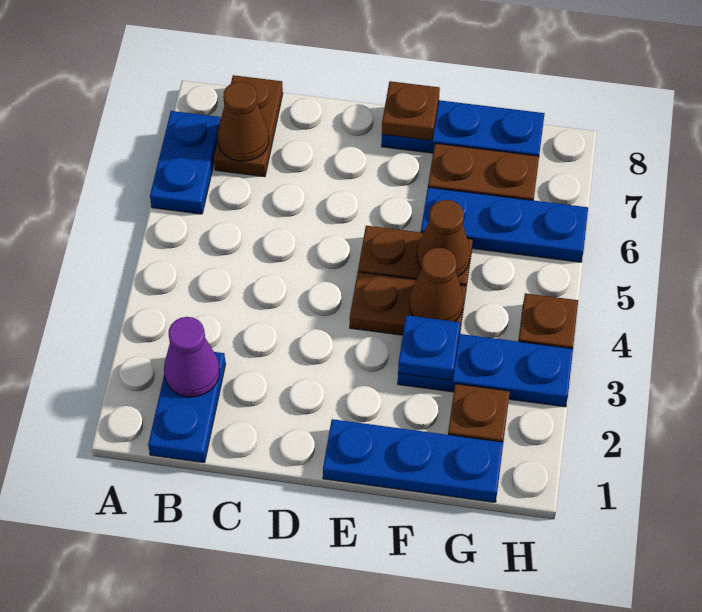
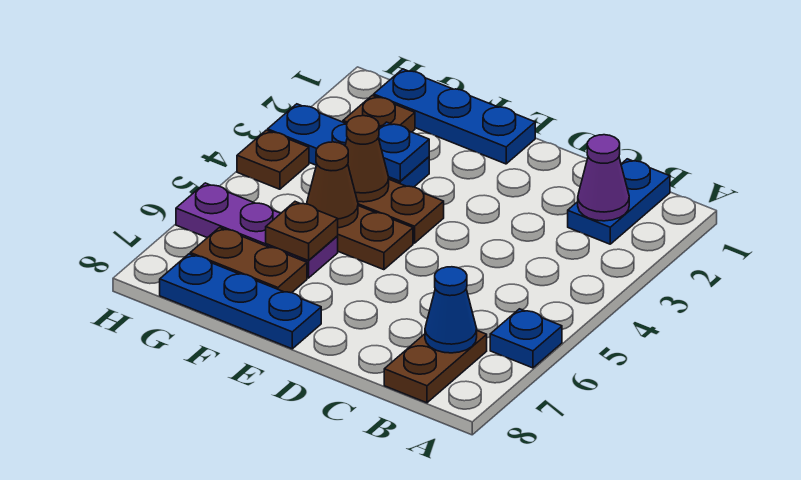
blue plate A6:A7 level 1 -> blue plate A6 level 1
brown cone B7 level 2 -> blue cone B7 level 2
brown plate E8 level 2 -> brown plate F6 level 2
blue plate F6:H6 level 1 -> purple plate F6:H6 level 1

